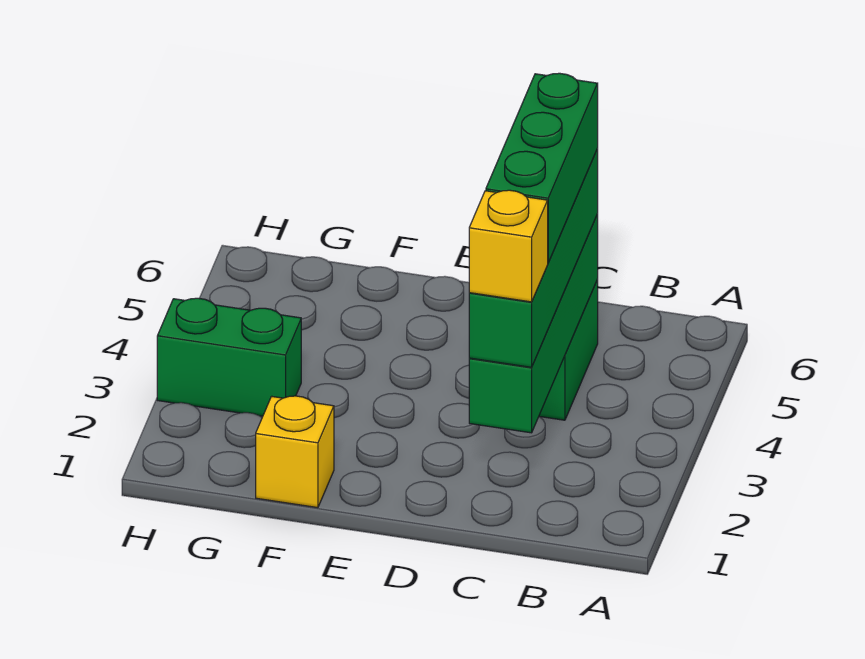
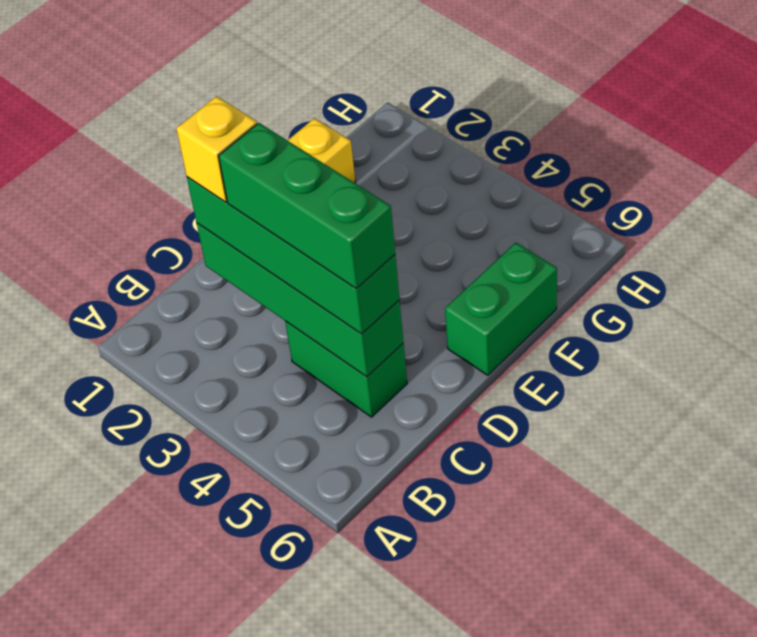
green brick G3:H3 level 1 -> green brick E6:F6 level 1

